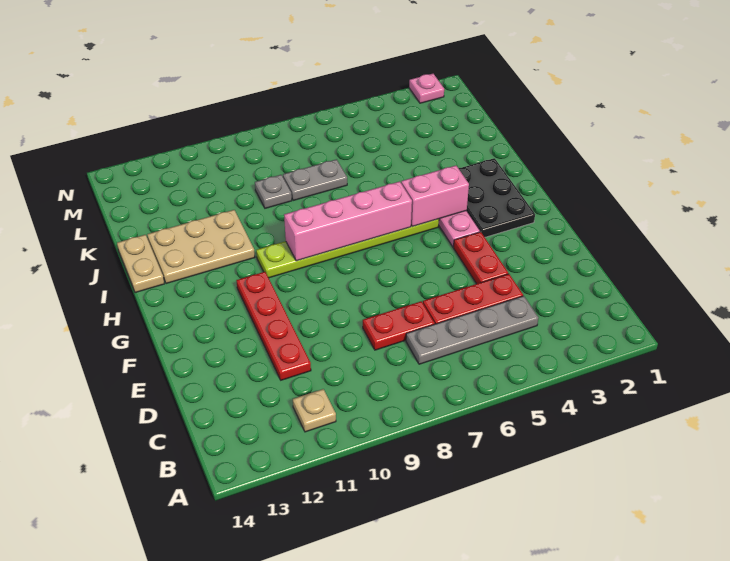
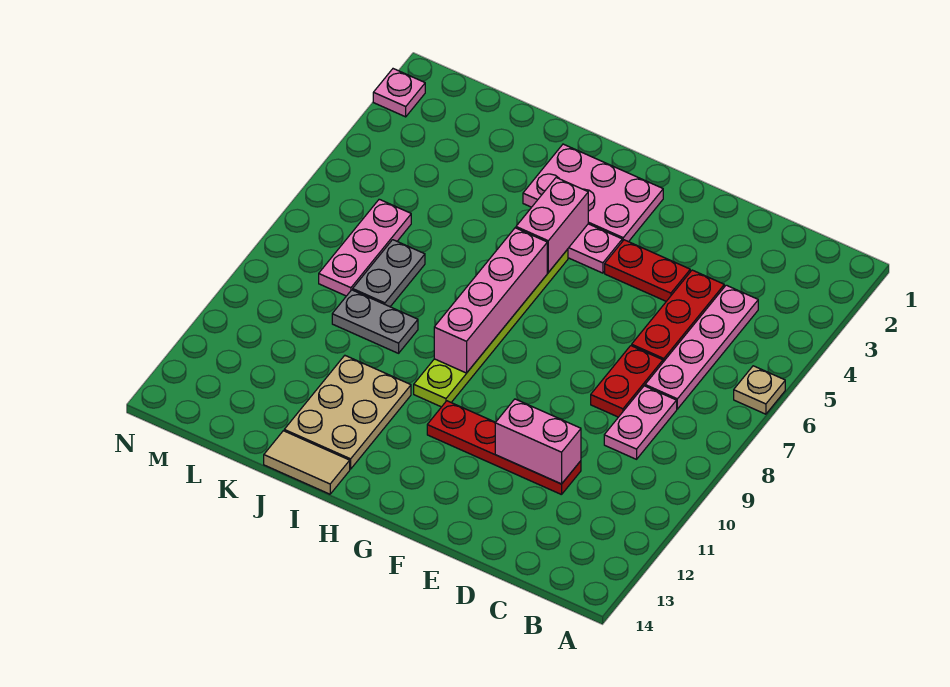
tan plate B11 level 1 -> tan plate A6 level 1
grey plate C4:C7 level 1 -> pink plate C4:C7 level 1
none -> pink plate C8:C9 level 1
none -> pink brick D11:E11 level 2
black plate G2:I3 level 1 -> pink plate G2:I3 level 1
tan plate I14:J14 level 1 -> tan tile I14:J14 level 1
grey plate K9 level 1 -> grey plate J9:K9 level 1
none -> pink plate L6:L8 level 1

